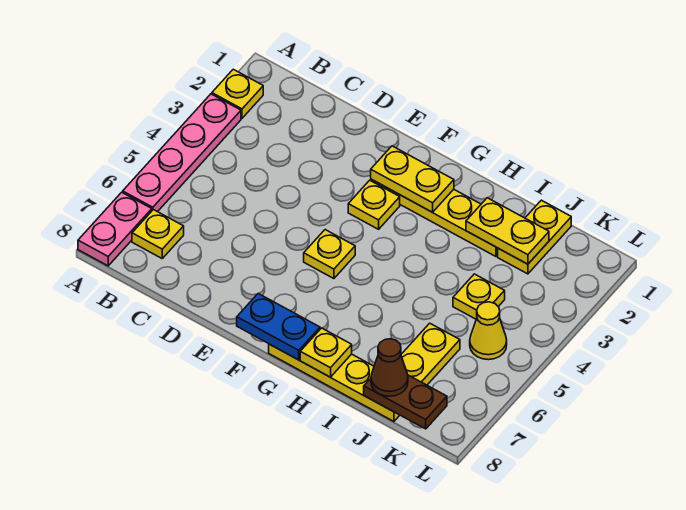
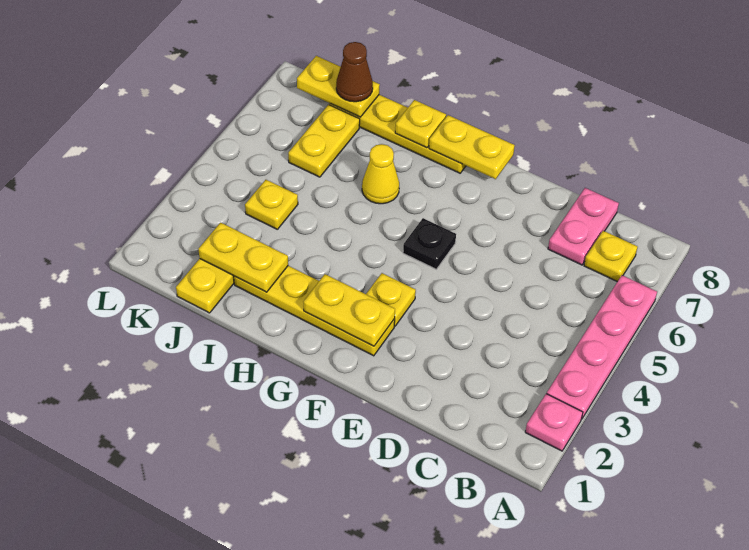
yellow plate A2 level 1 -> pink plate A2 level 1
pink plate A7:A8 level 1 -> pink plate C7:C8 level 1
yellow plate F5 level 1 -> black plate F5 level 1
blue plate F8:G8 level 2 -> yellow plate F8:G8 level 2
brown plate J8:K8 level 2 -> yellow plate J8:K8 level 2
yellow cone K5 level 1 -> yellow cone H6 level 1

